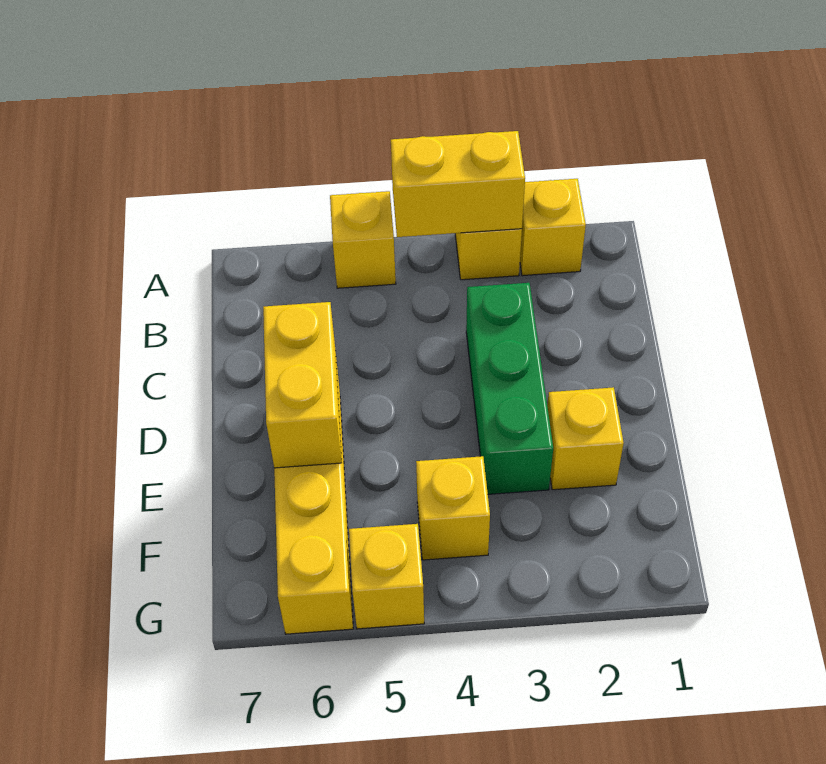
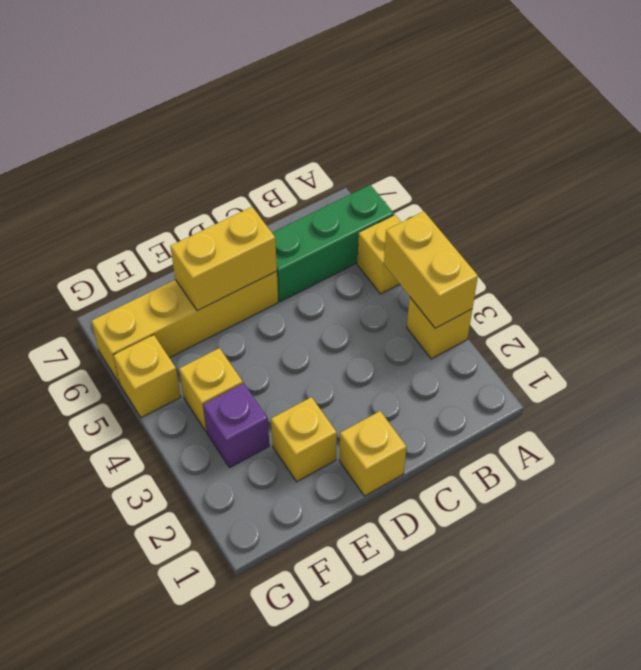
yellow brick A2 level 1 -> yellow brick D1 level 1
green brick C3:E3 level 1 -> green brick A6:C6 level 1
none -> purple brick F3 level 1

